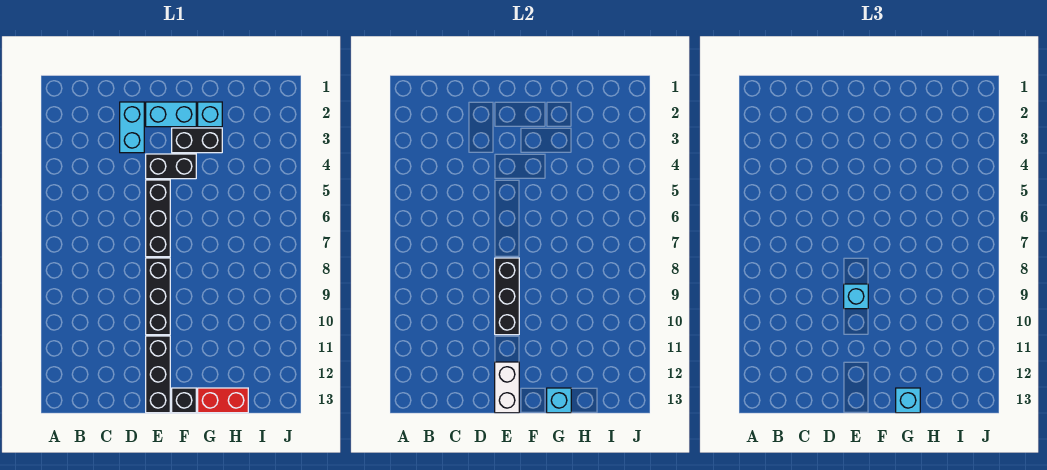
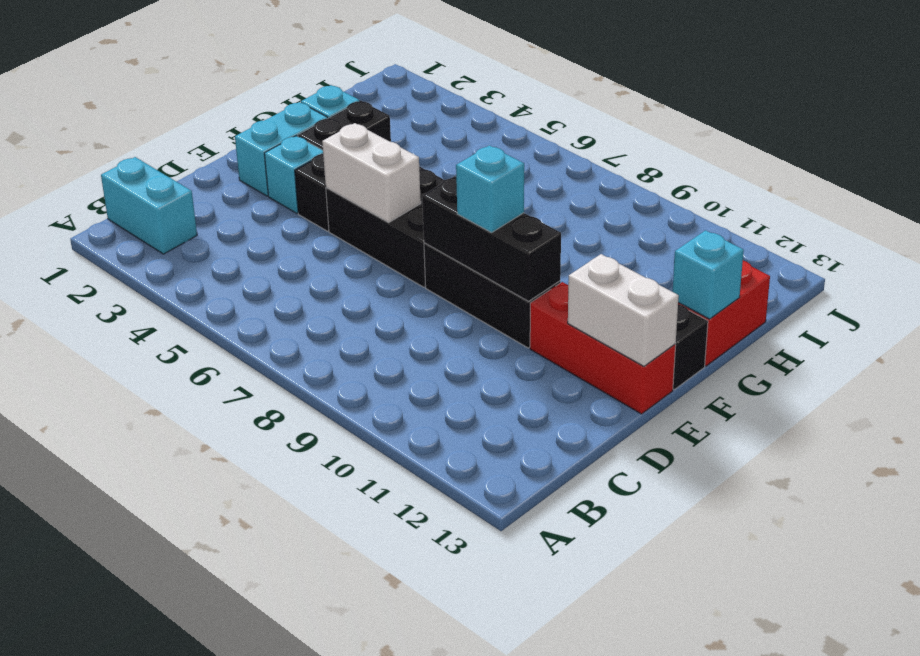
cyan brick D2:D3 level 1 -> cyan brick B1:B2 level 1
black brick E5:E7 level 1 -> black brick E5:F7 level 1
none -> white brick E5:E6 level 2
black brick E11:E13 level 1 -> red brick E11:E13 level 1
cyan brick G13 level 3 -> cyan brick E3 level 1

